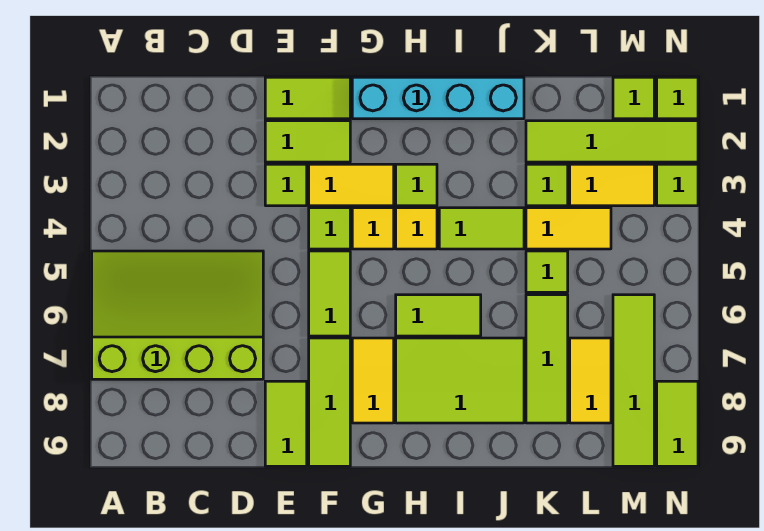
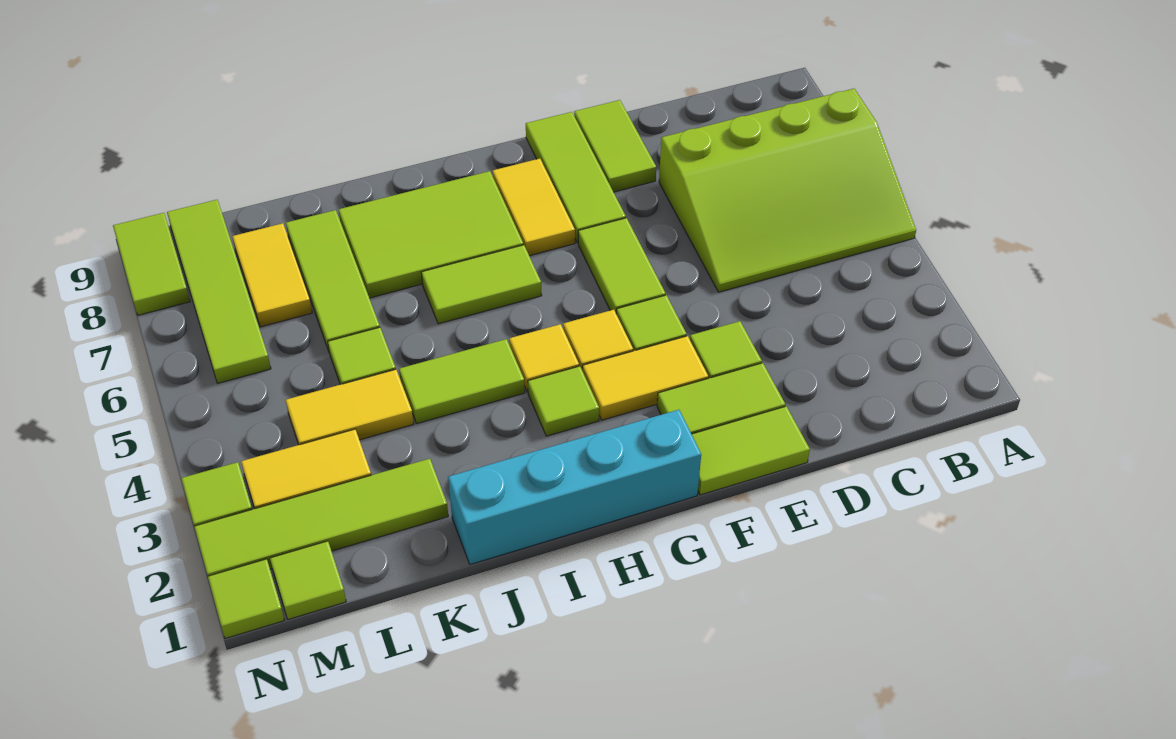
lime tile K3 level 1 -> none

